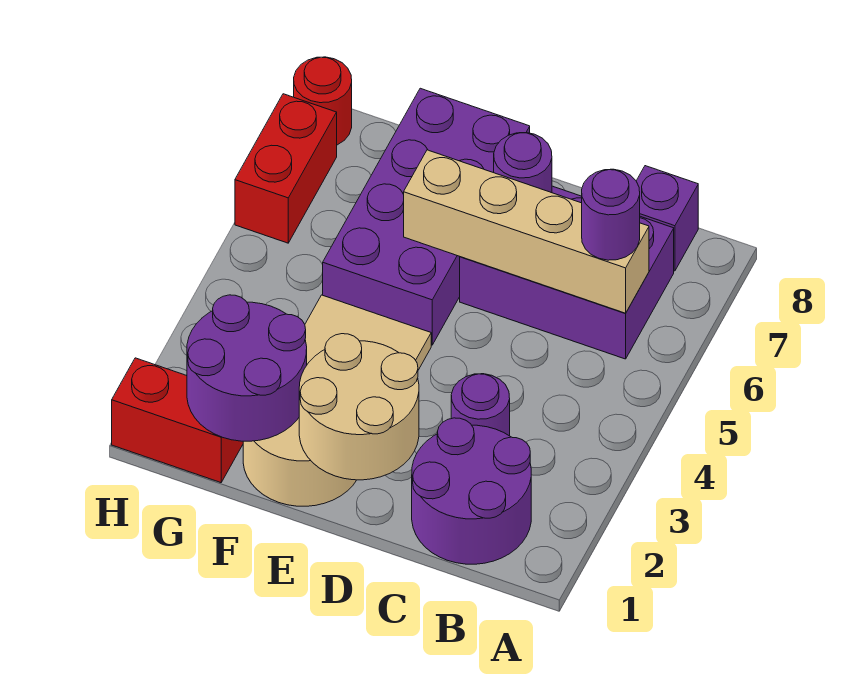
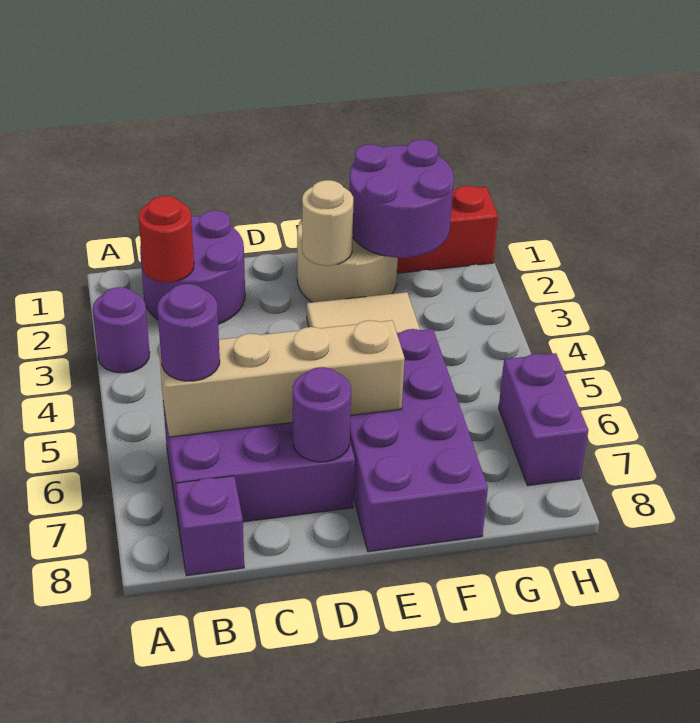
purple round brick C3 level 1 -> purple round brick A3 level 1
tan round brick D1:E2 level 2 -> tan round brick E2 level 2
red brick H6:H7 level 1 -> purple brick H6:H7 level 1
red round brick H8 level 1 -> red round brick B2 level 2

